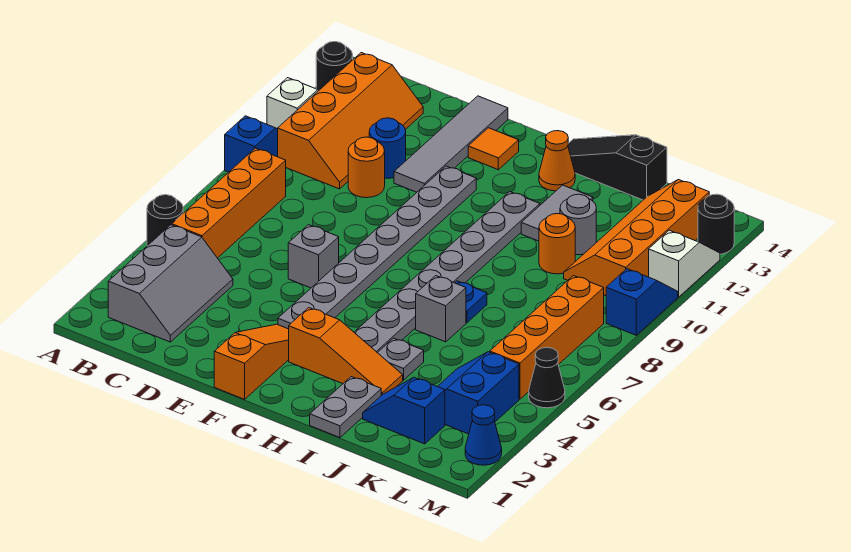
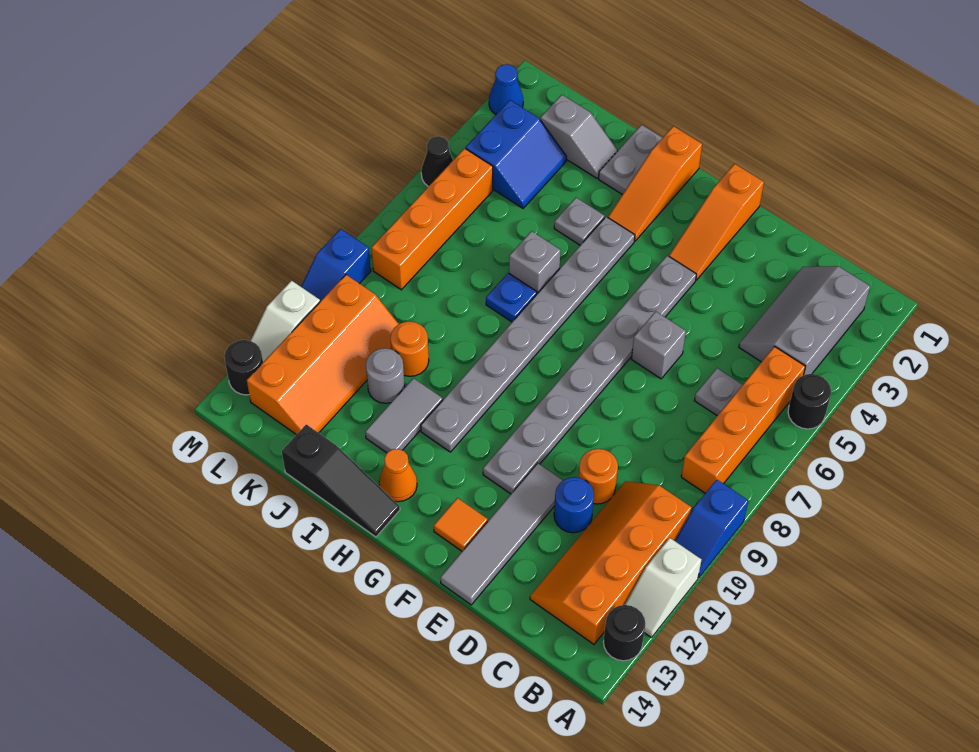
none -> grey plate C6 level 1
orange slope G3:I3 level 1 top G -> orange slope H1:H3 level 1 top 1
blue slope J2:K2 level 1 top K -> grey slope J2:K2 level 1 top K

